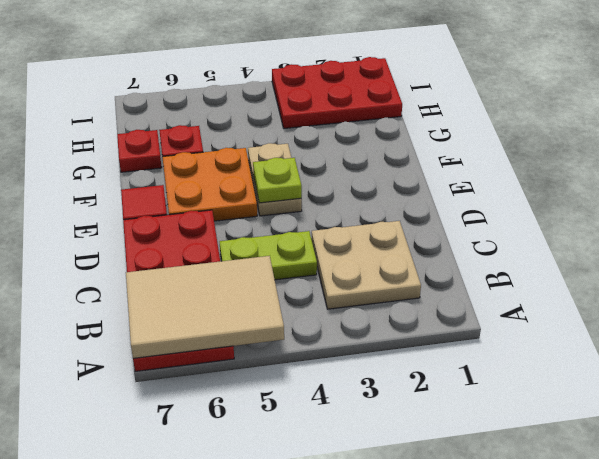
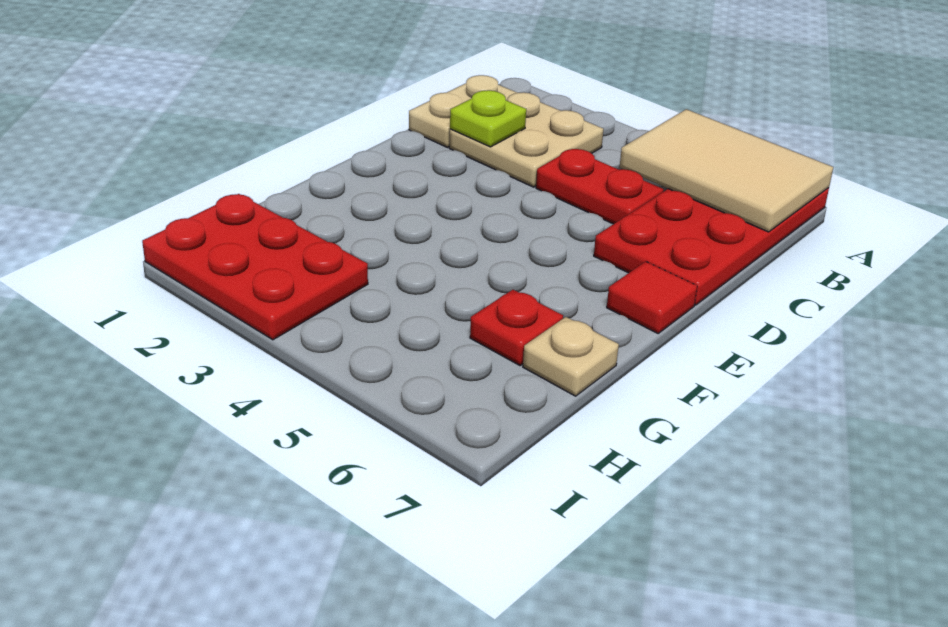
lime plate C4:C5 level 1 -> red plate C4:C5 level 1
tan plate E4:F4 level 1 -> tan plate B1:C1 level 1
lime plate E4 level 2 -> lime plate C2 level 2
orange plate E5:F6 level 1 -> none
red plate G7 level 1 -> tan plate G7 level 1

